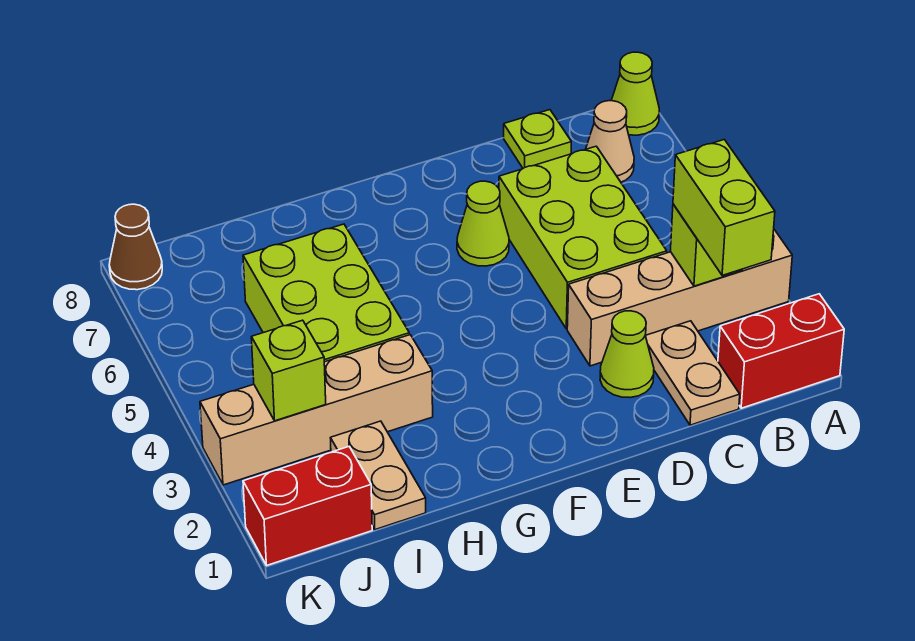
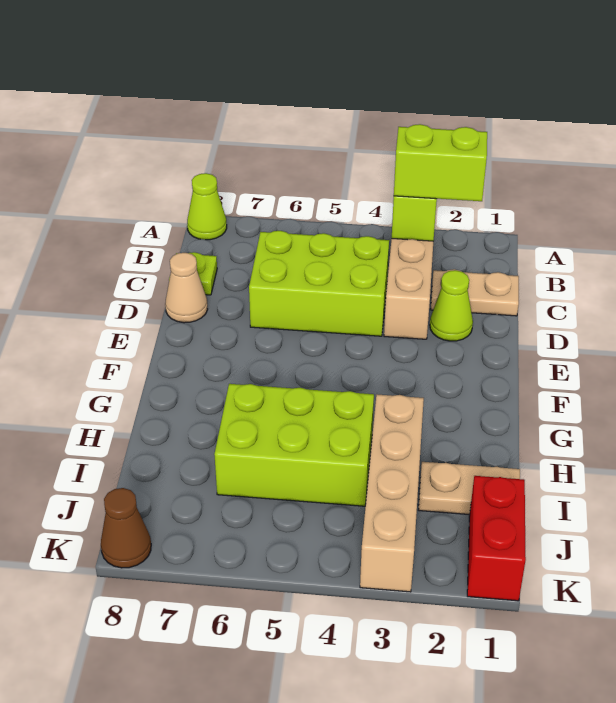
red brick A1:B1 level 1 -> none
tan cone B7 level 1 -> tan cone D8 level 1
lime cone E6 level 1 -> none
lime brick J3 level 2 -> none

